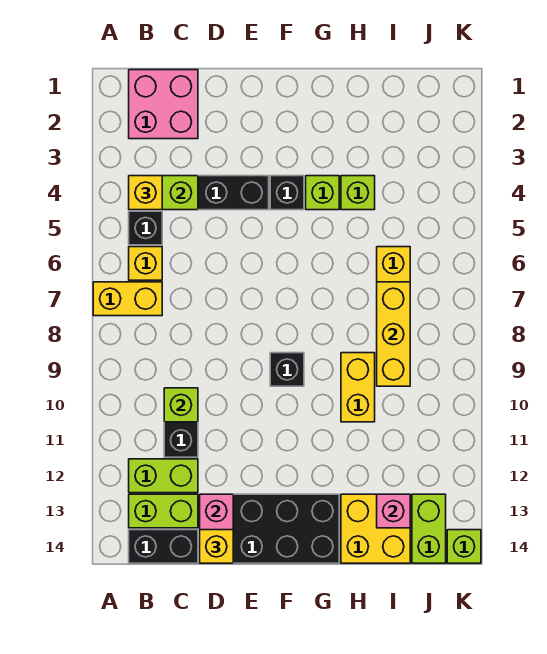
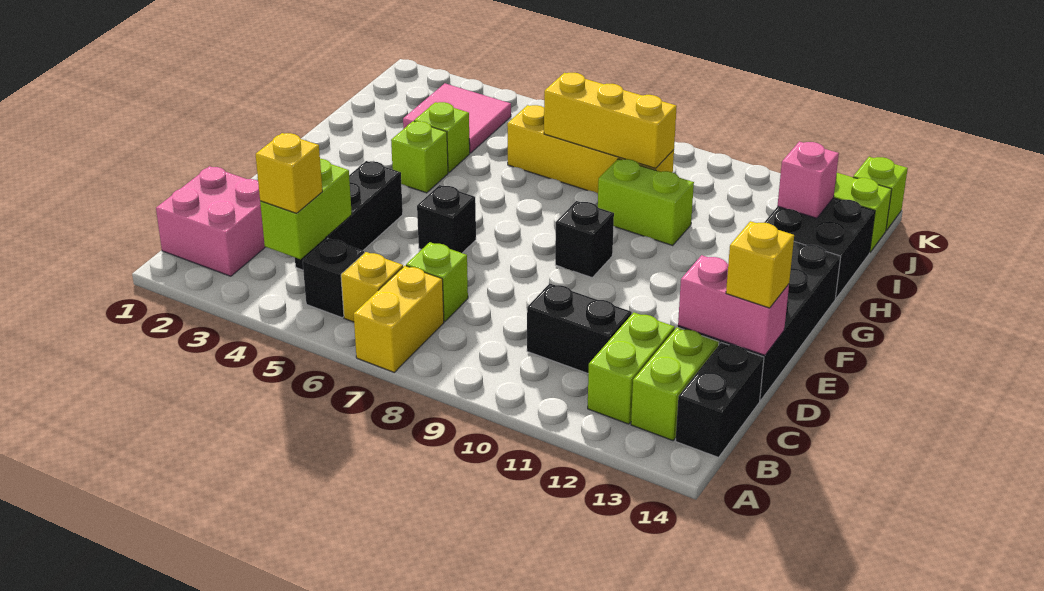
lime brick C10 level 2 -> lime brick C7 level 1
black brick F4 level 1 -> black brick E6 level 1
yellow brick H9:H10 level 1 -> lime brick H9:H10 level 1
yellow brick H13:I14 level 1 -> black brick H13:I14 level 1
none -> pink tile I3:J4 level 1

